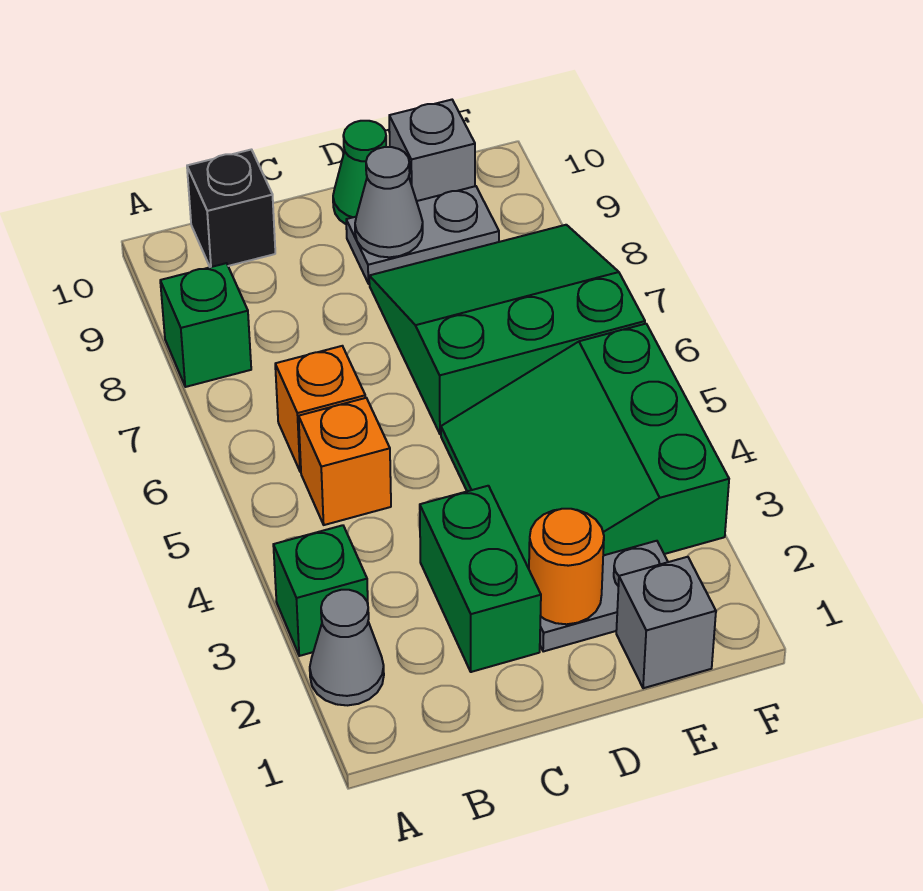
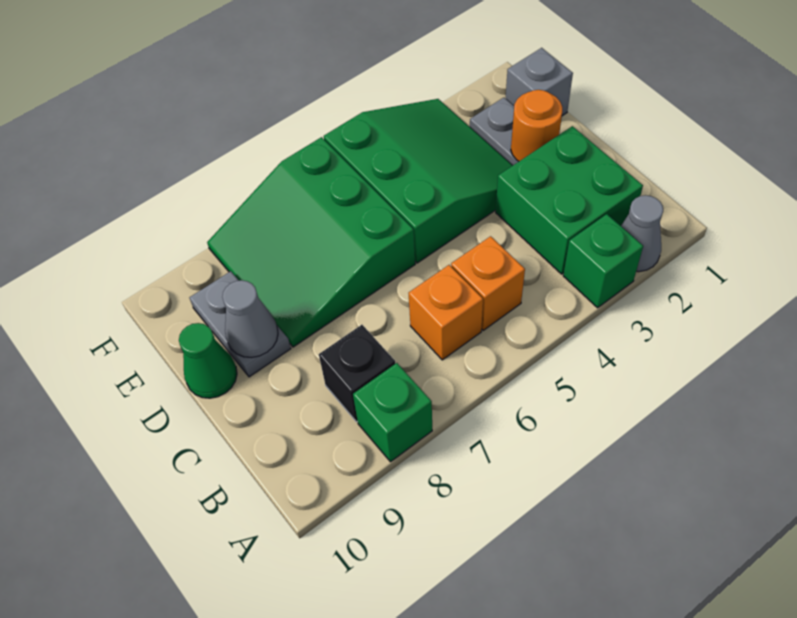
black brick B10 level 1 -> black brick B8 level 1
green brick C2:C3 level 1 -> green brick B2:C3 level 1
green slope D3:F5 level 1 top F -> green slope D3:F5 level 1 top 5
grey brick E10 level 1 -> none

